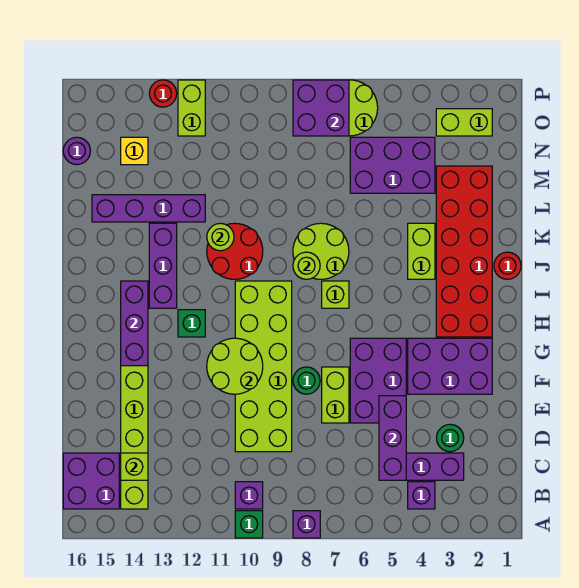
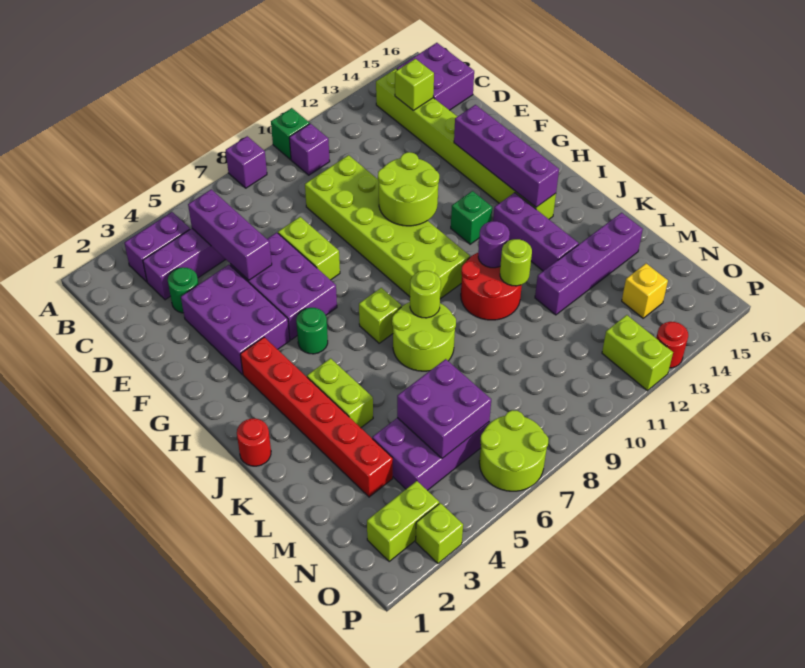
purple brick B4 level 1 -> purple brick B3:B4 level 1
purple brick F2:G4 level 1 -> purple brick E3:G4 level 1
green round brick F8 level 1 -> green round brick H5 level 1
purple brick G14:I14 level 2 -> purple brick F14:I14 level 2
red brick H2:M3 level 1 -> red brick H3:M3 level 1
purple round brick N16 level 1 -> purple round brick J11 level 2
purple brick O7:P8 level 2 -> purple brick M5:N6 level 2
none -> lime brick P3 level 1

